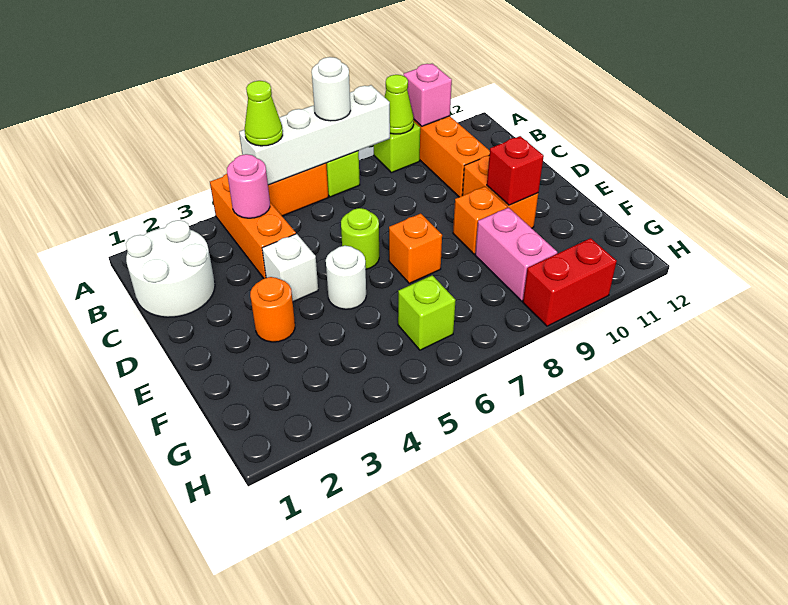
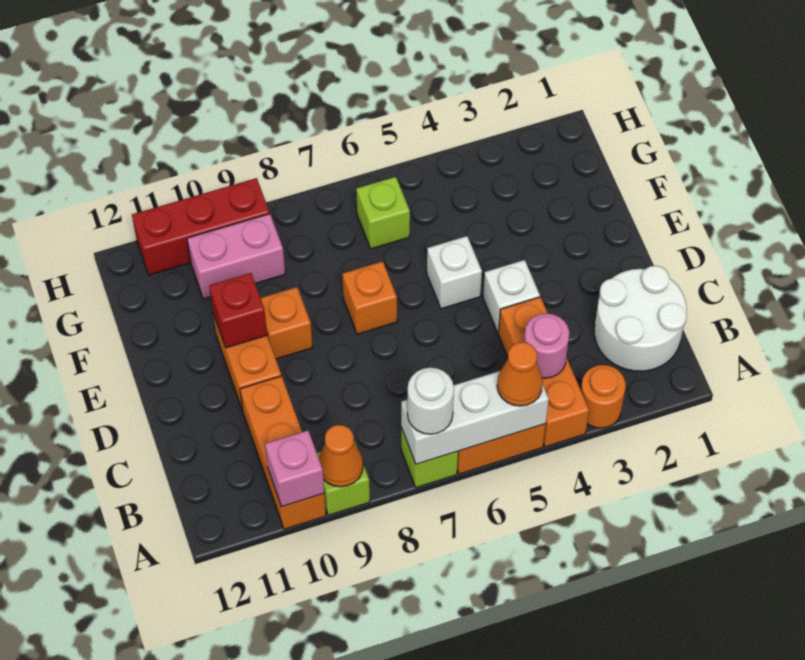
white brick A5:A8 level 2 -> white brick A5:A7 level 2
lime cone A5 level 3 -> orange cone A5 level 3
lime cone A9 level 2 -> orange cone A9 level 2
lime round brick D6 level 1 -> none
orange round brick E3 level 1 -> orange round brick A3 level 1
white round brick E5 level 1 -> white brick E5 level 1
pink brick F9:G9 level 1 -> pink brick G9:G10 level 1
red brick H9:H10 level 1 -> red brick H9:H11 level 1

